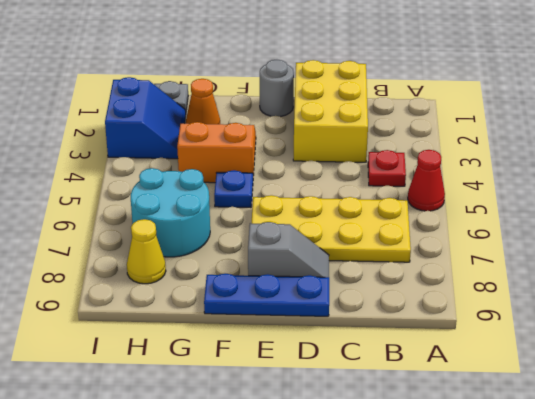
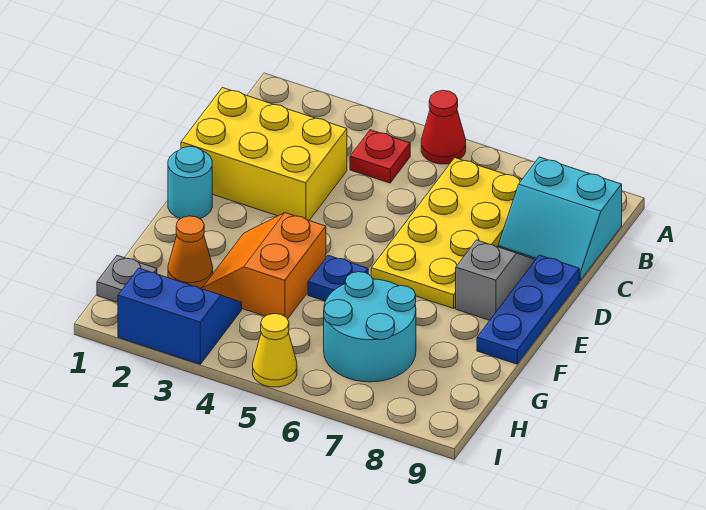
none -> cyan slope B8:C9 level 1 top B
grey round brick E1 level 1 -> cyan round brick E1 level 1
yellow cone H8 level 1 -> yellow cone I5 level 1

